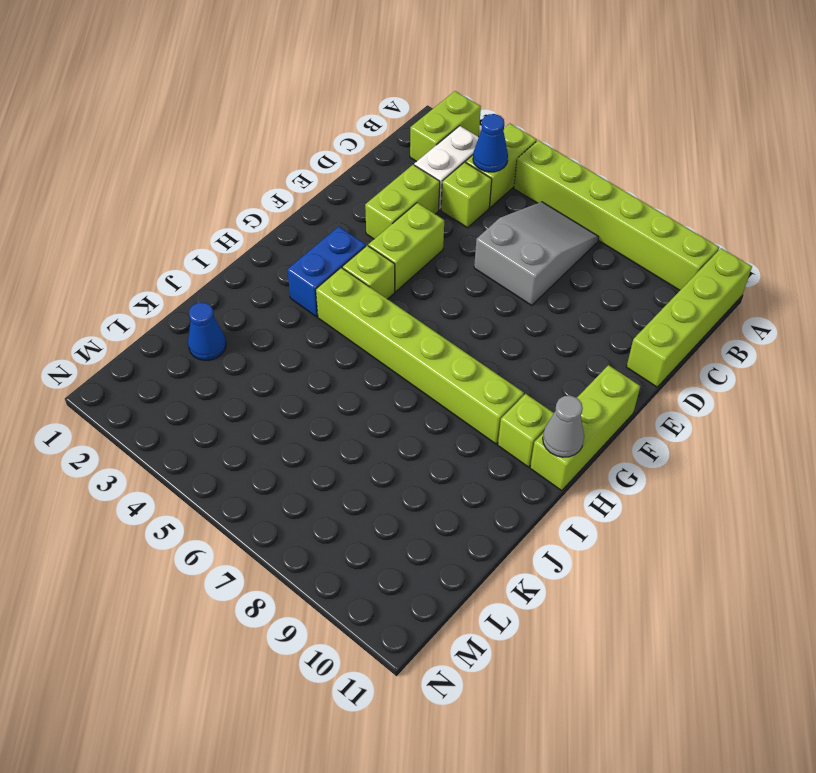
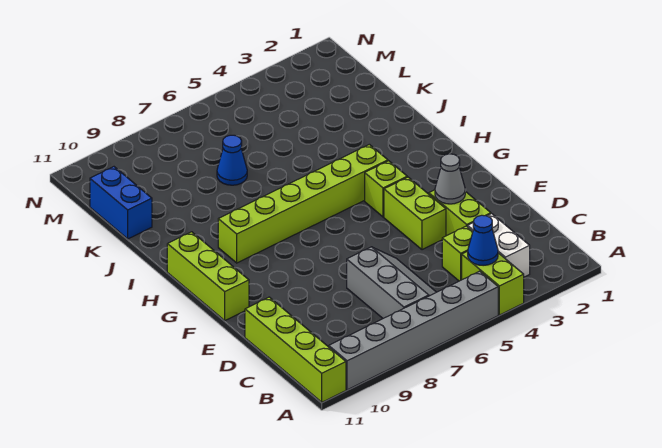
lime brick A2:B2 level 1 -> none
lime brick A5:A10 level 1 -> grey brick A5:A10 level 1
grey slope B6:D7 level 1 top D -> grey slope B6:D7 level 1 top 7
blue brick G3:H3 level 1 -> blue brick K11:L11 level 1
lime brick H10 level 1 -> none
grey cone H11 level 2 -> grey cone E3 level 2
blue cone K2 level 1 -> blue cone K7 level 1

